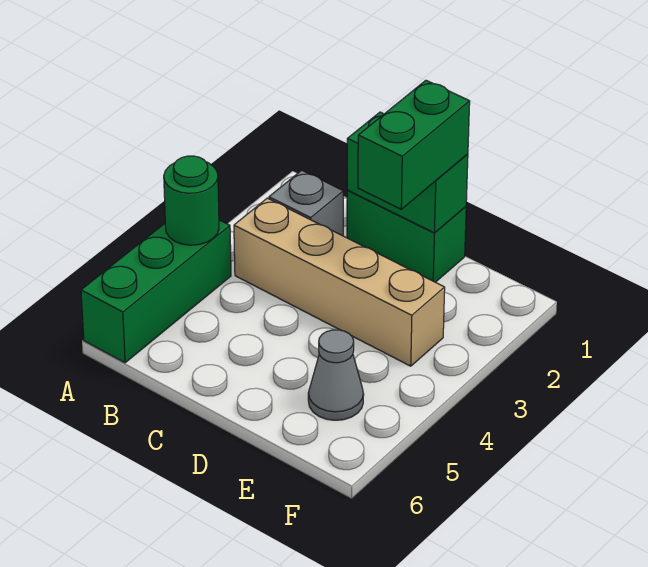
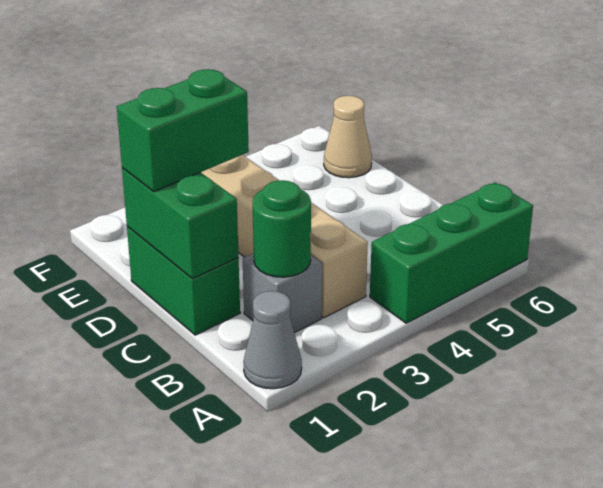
green round brick A4 level 2 -> green round brick B2 level 2
grey cone E5 level 1 -> grey cone A1 level 1
none -> tan cone E6 level 1

